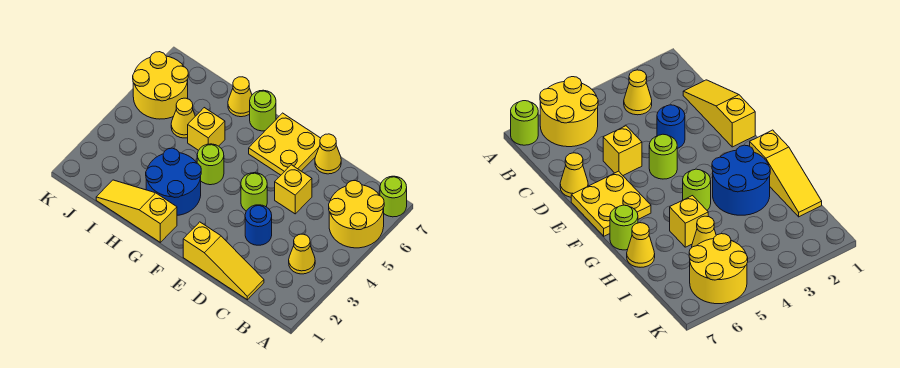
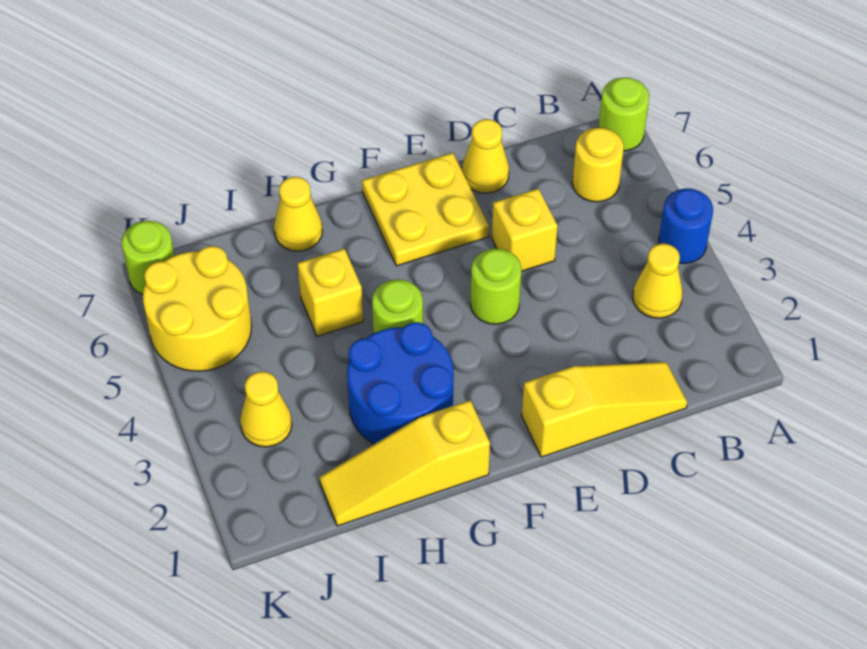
yellow round brick A5:B6 level 1 -> yellow round brick B6 level 1
blue round brick D3 level 1 -> blue round brick A4 level 1
lime round brick G7 level 1 -> lime round brick K7 level 1
yellow cone I5 level 1 -> yellow cone J3 level 1

